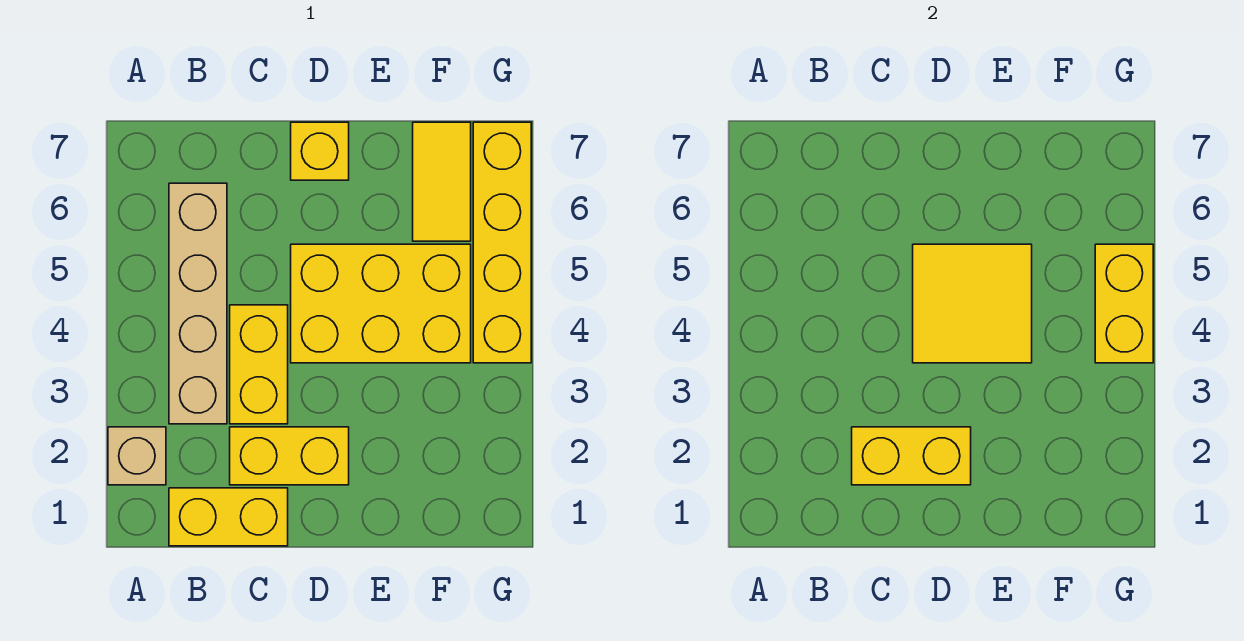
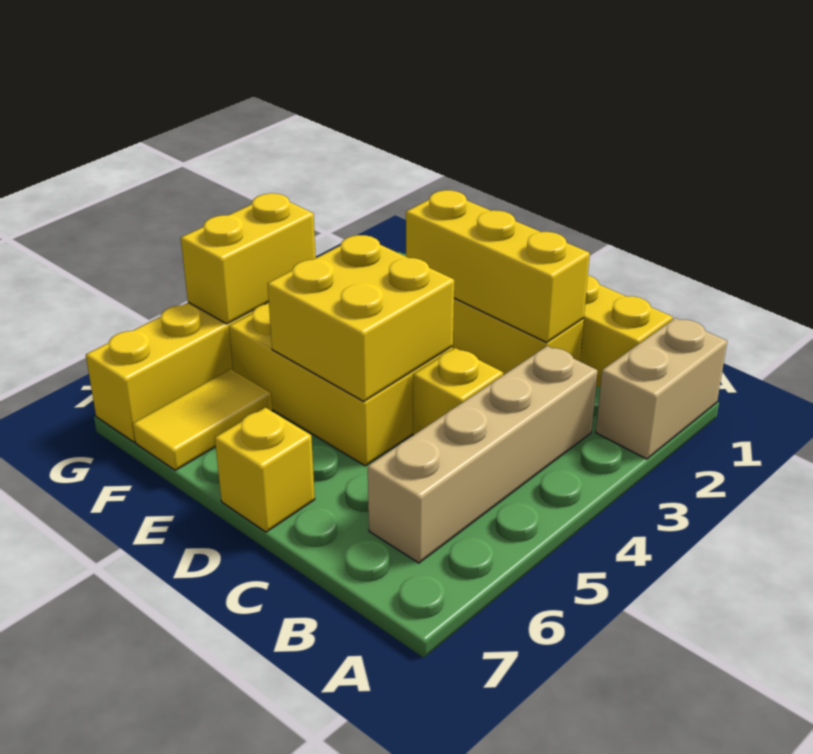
tan brick A2 level 1 -> tan brick A1:A2 level 1
yellow brick C2:D2 level 2 -> yellow brick C2:E2 level 2
yellow brick C3:C4 level 1 -> yellow brick C4 level 1
yellow tile D4:E5 level 2 -> yellow brick D4:E5 level 2

